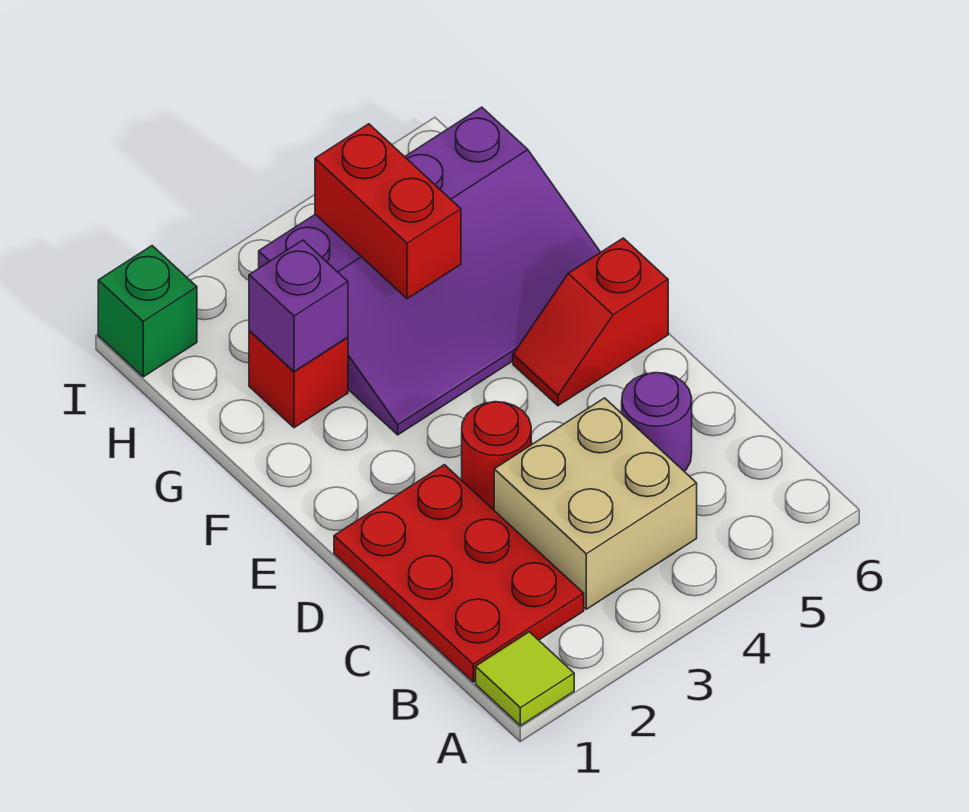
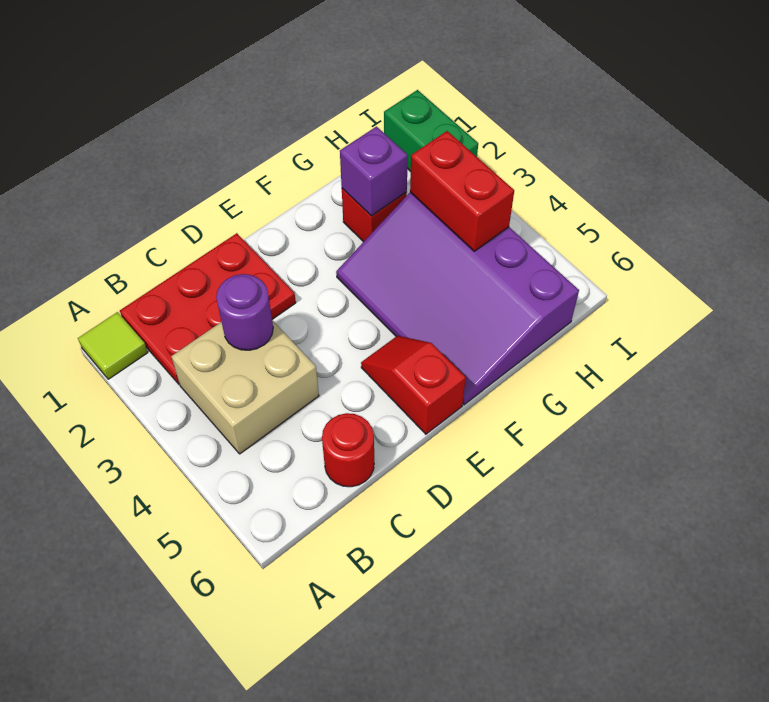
purple round brick C5 level 1 -> purple round brick C3 level 2
red round brick D3 level 1 -> red round brick C6 level 1
red brick G4:H4 level 2 -> red brick H3:H4 level 2
green brick I1 level 1 -> green brick I1:I2 level 1

